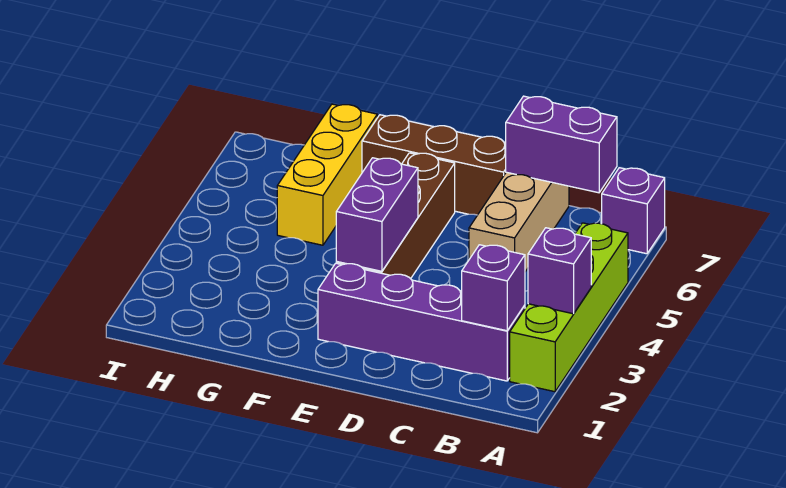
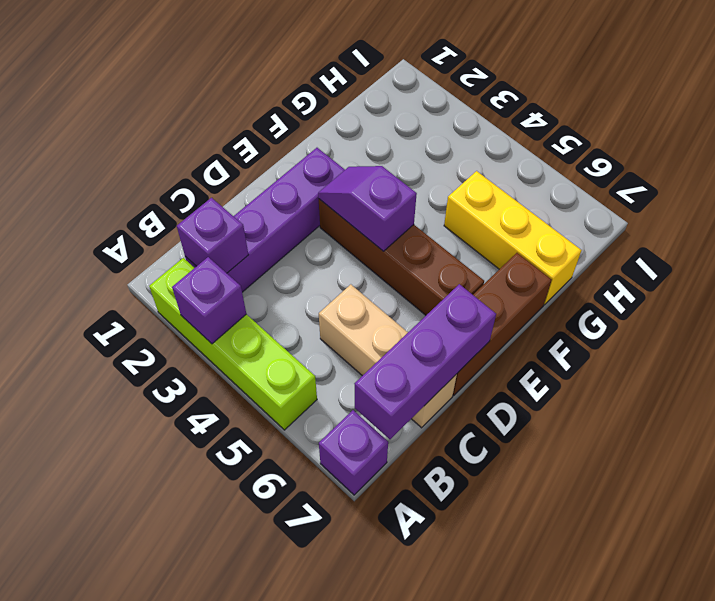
purple brick B7:C7 level 2 -> purple brick B7:D7 level 2
purple brick E3:E4 level 2 -> purple slope E3:E4 level 2 top 4

